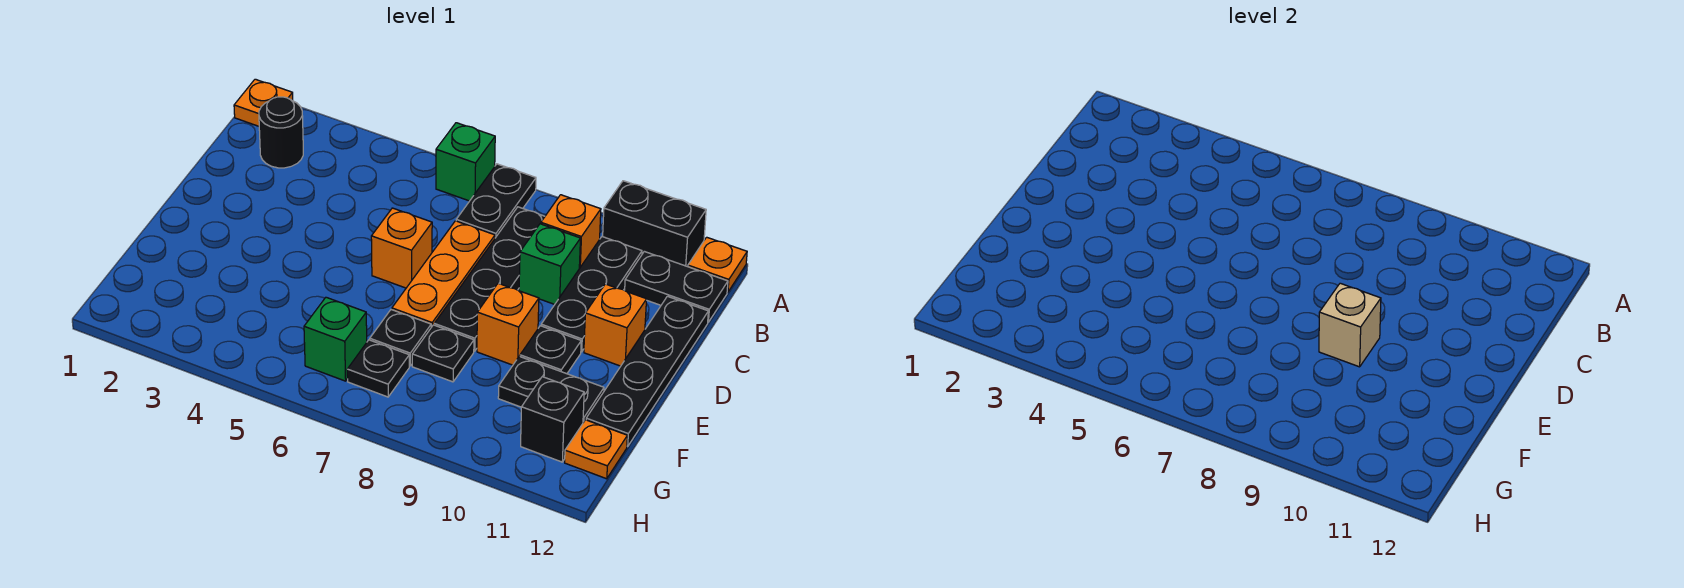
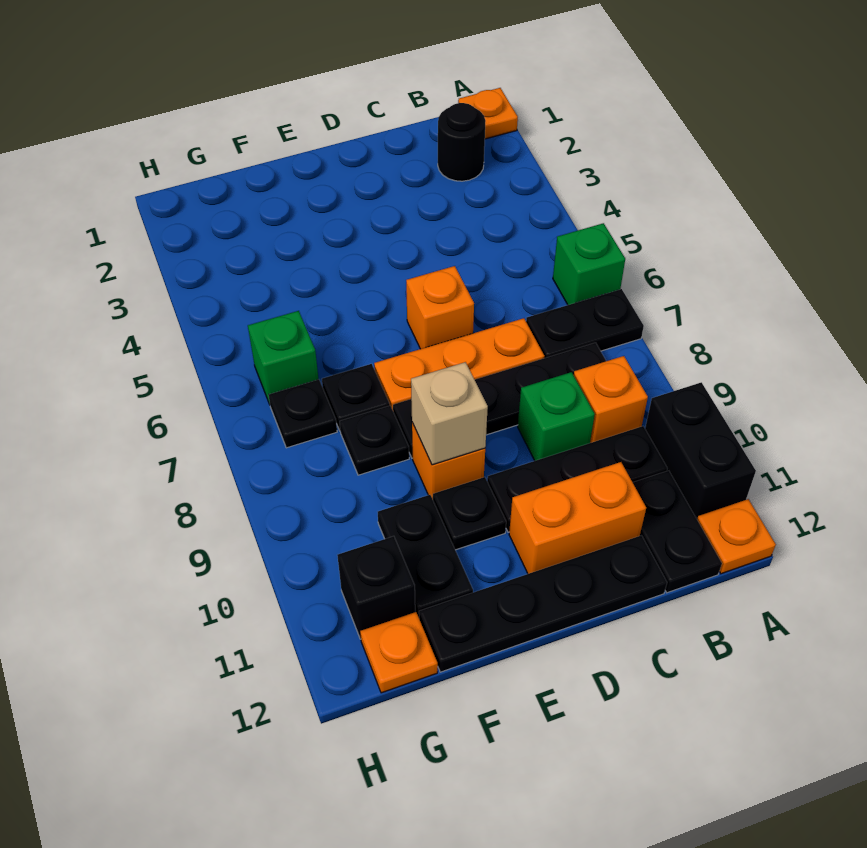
orange brick D11 level 1 -> orange brick C11:D11 level 1

